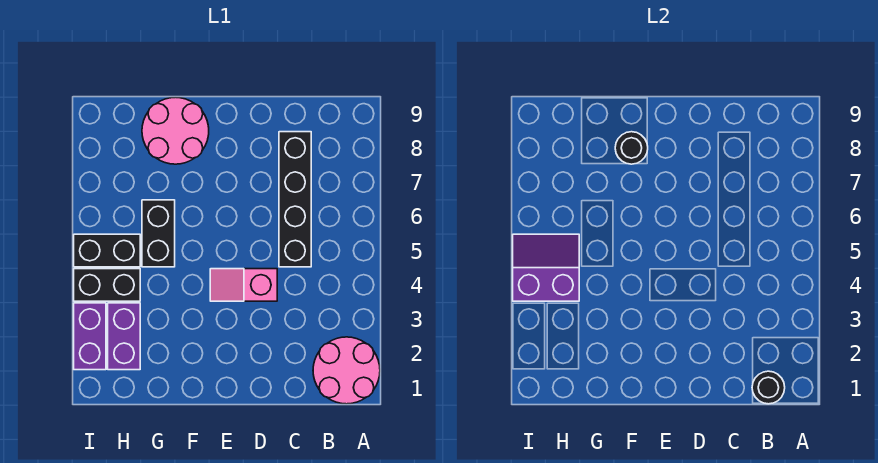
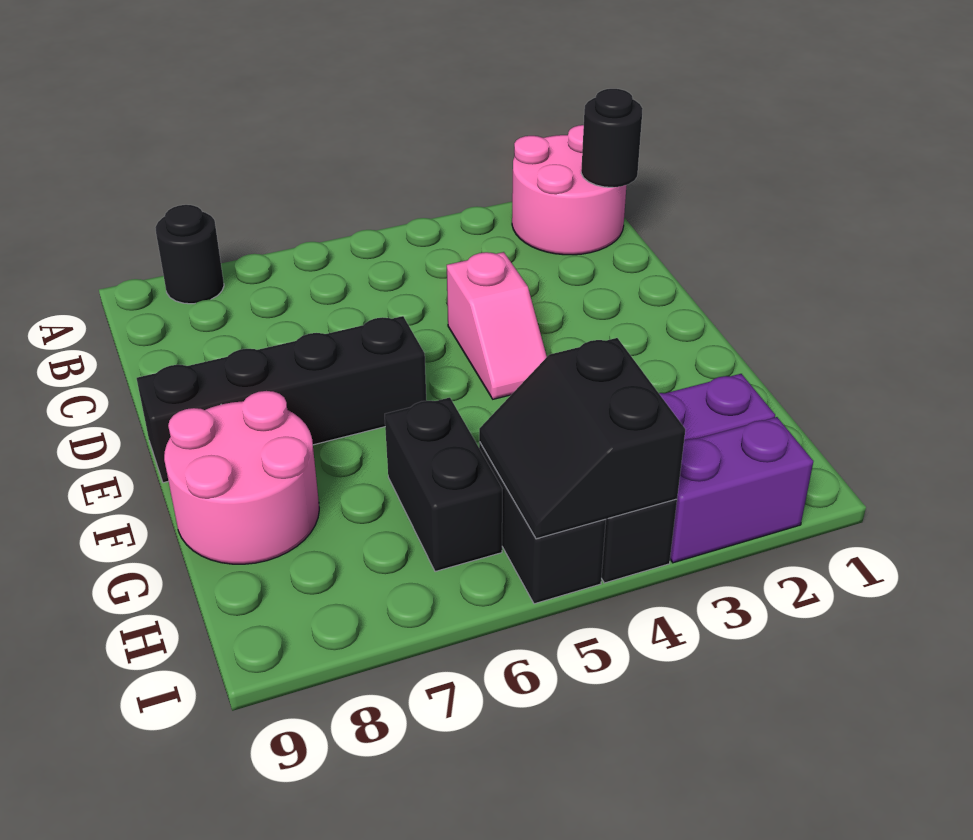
black brick C5:C8 level 1 -> black brick E6:E9 level 1
black round brick F8 level 2 -> black round brick A8 level 1
black brick G5:G6 level 1 -> black brick G6:H6 level 1
purple slope H4:I5 level 2 top 4 -> black slope H4:I5 level 2 top 4

